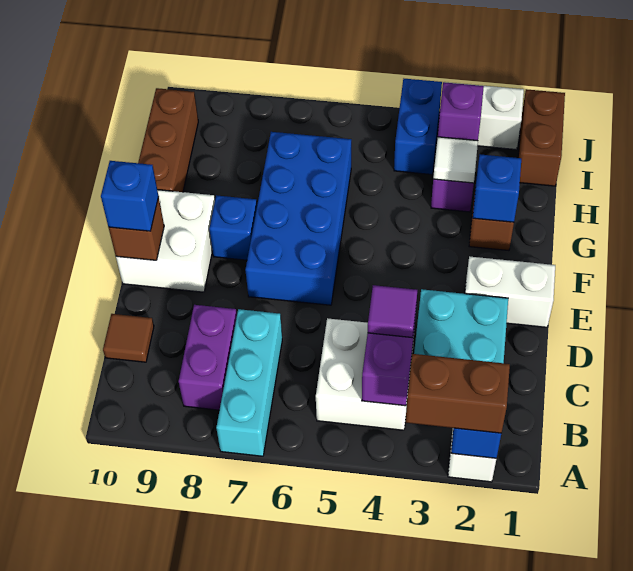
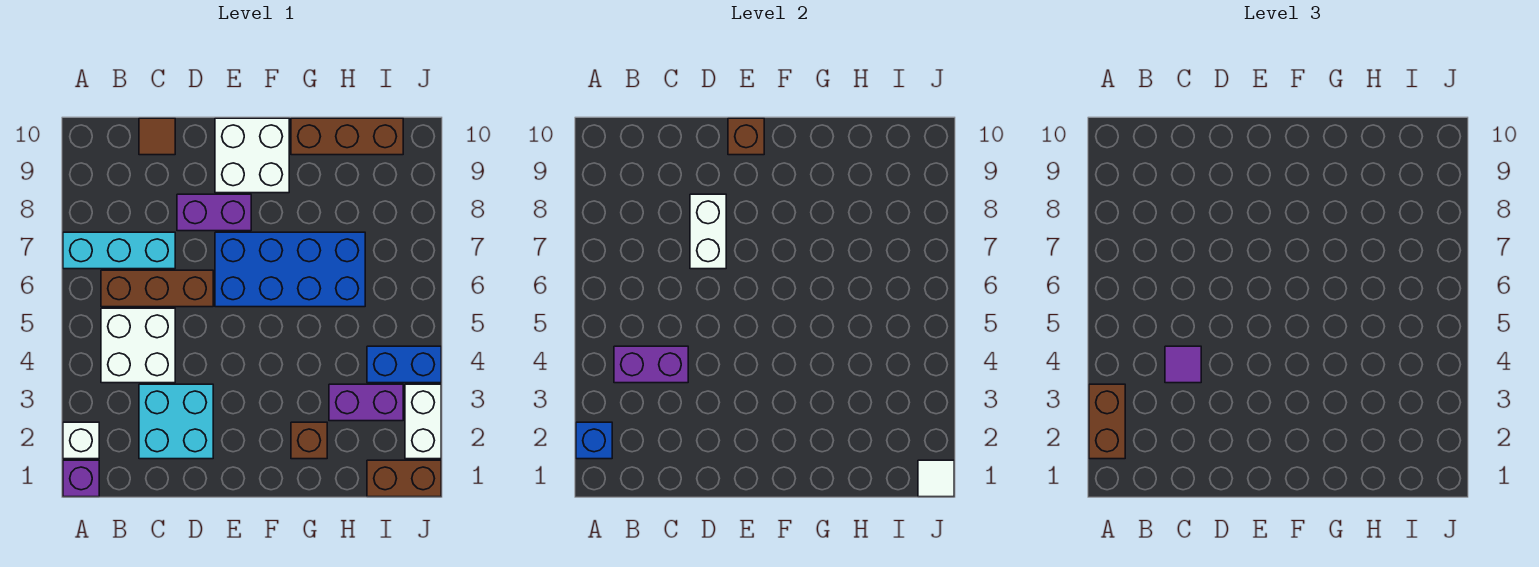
none -> brown brick B6:D6 level 1
purple brick B8:C8 level 1 -> purple brick D8:E8 level 1
white brick E1:E2 level 1 -> white brick D7:D8 level 2
blue brick E10 level 3 -> none
blue brick F8 level 1 -> none
blue brick G2 level 2 -> none
white tile H3 level 2 -> white tile J1 level 2
purple brick I3 level 2 -> purple brick A1 level 1

